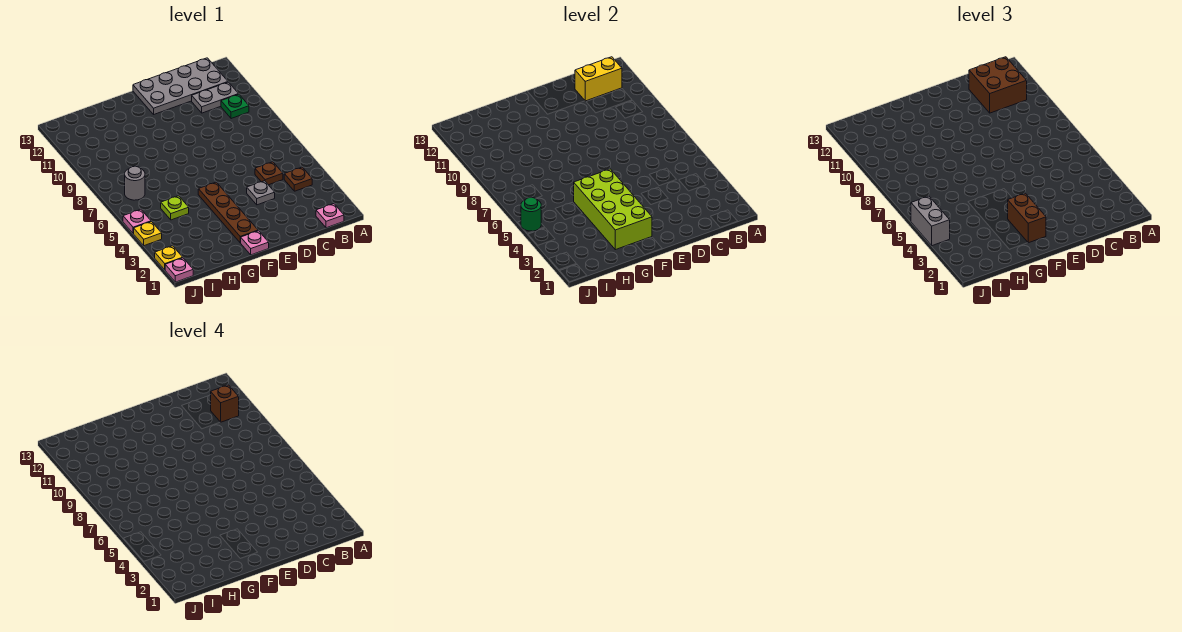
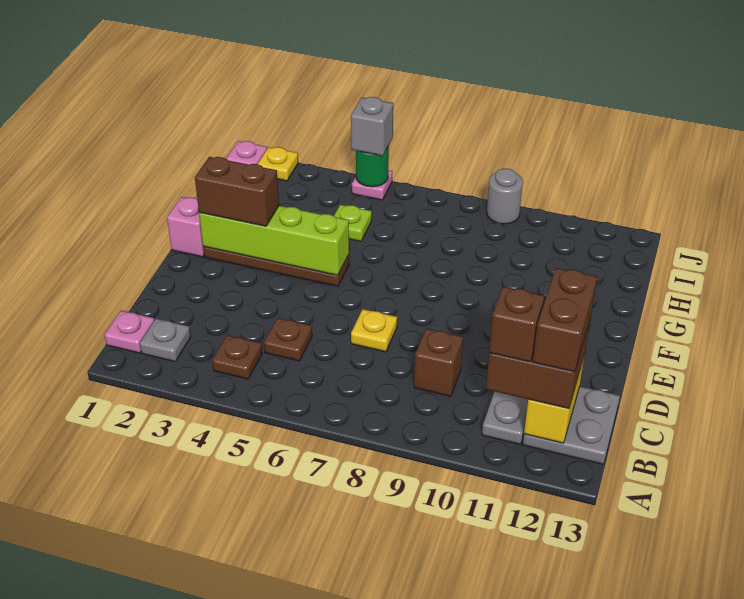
green plate B10 level 1 -> none
grey plate B12:E13 level 1 -> grey plate B12:C13 level 1
none -> brown brick B12:C12 level 4
none -> brown brick C9 level 1
grey plate D4 level 1 -> grey plate B2 level 1
pink plate F1 level 1 -> pink brick F1 level 1
lime brick F2:G5 level 2 -> lime brick F2:F5 level 2
grey round brick I7 level 1 -> grey round brick J9 level 1
yellow plate J4 level 1 -> yellow plate D7 level 1
grey brick J4:J5 level 3 -> grey brick J5 level 3

